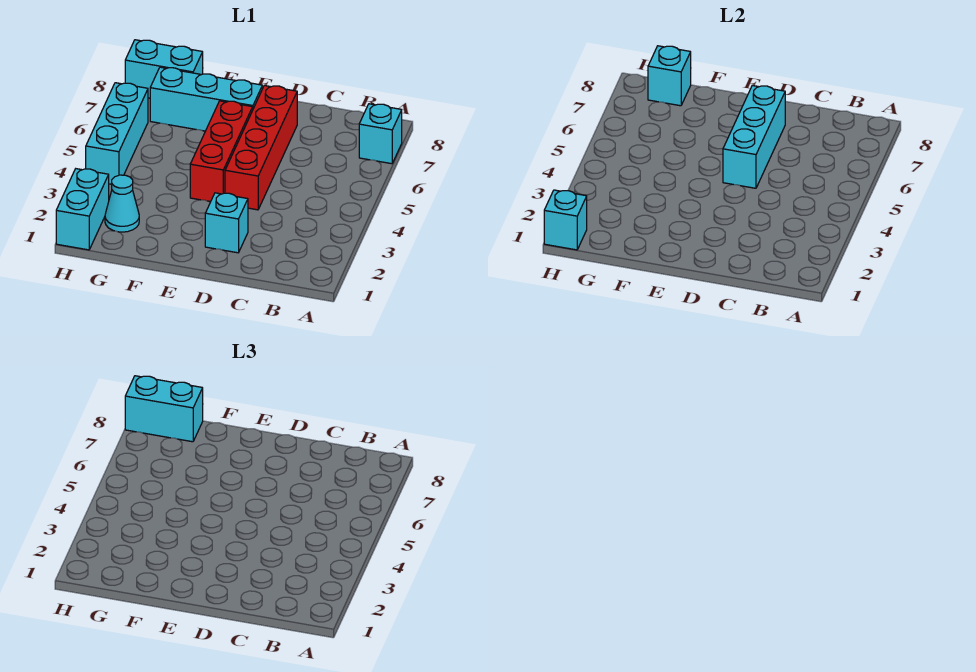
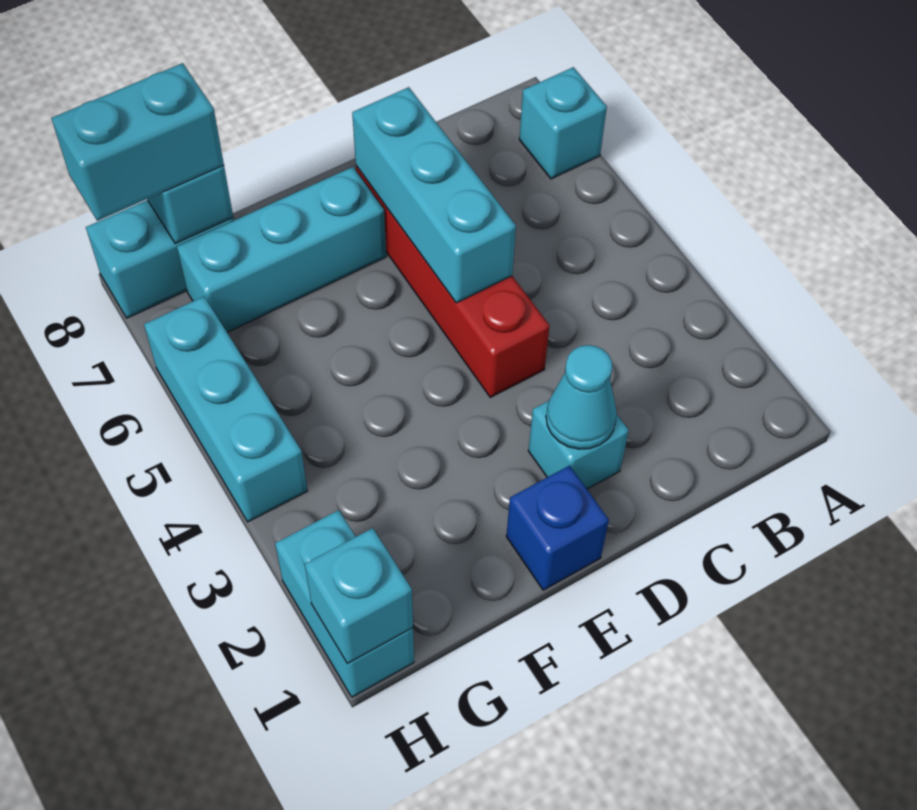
none -> blue brick E1 level 1
red brick E4:E6 level 1 -> none
cyan cone G2 level 1 -> cyan cone D2 level 2

